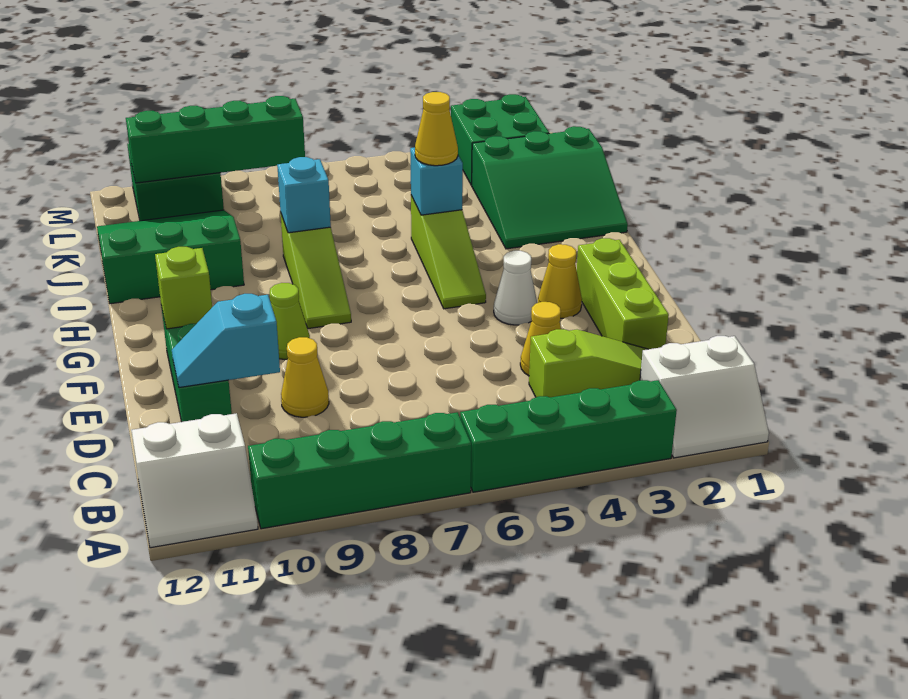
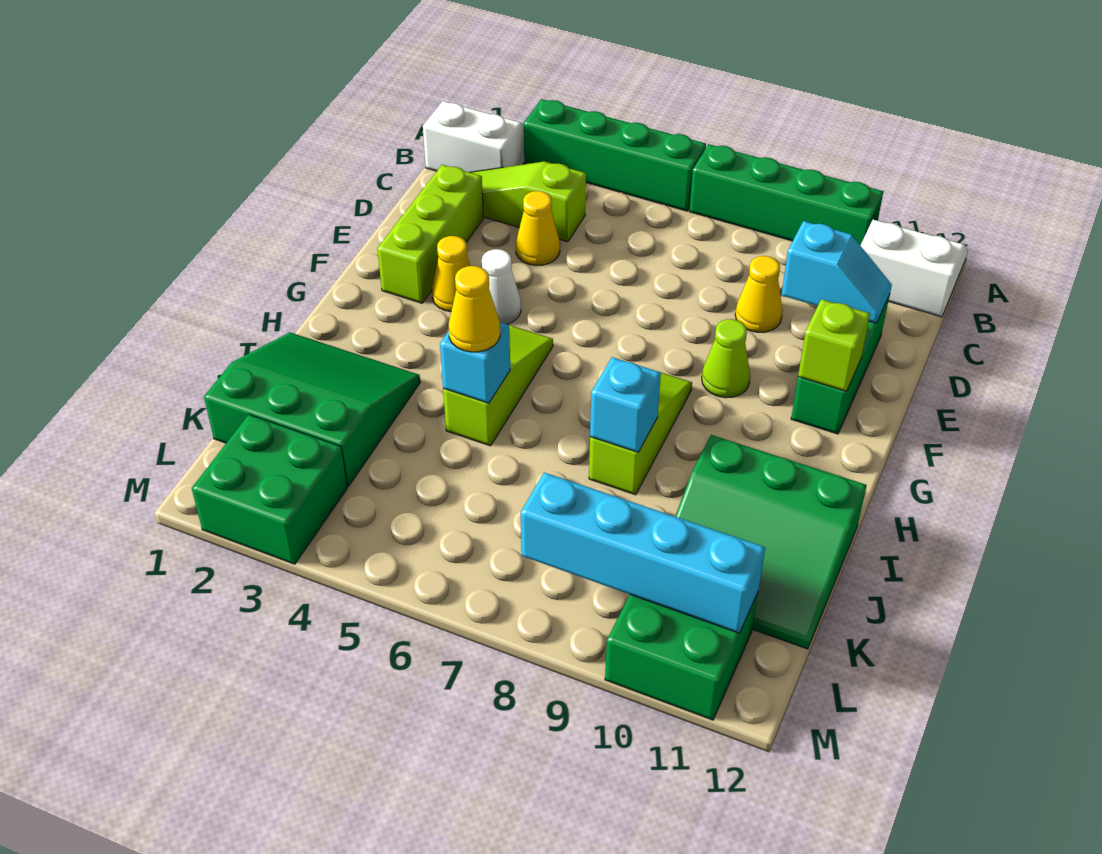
green brick L8:L11 level 2 -> cyan brick L8:L11 level 2

